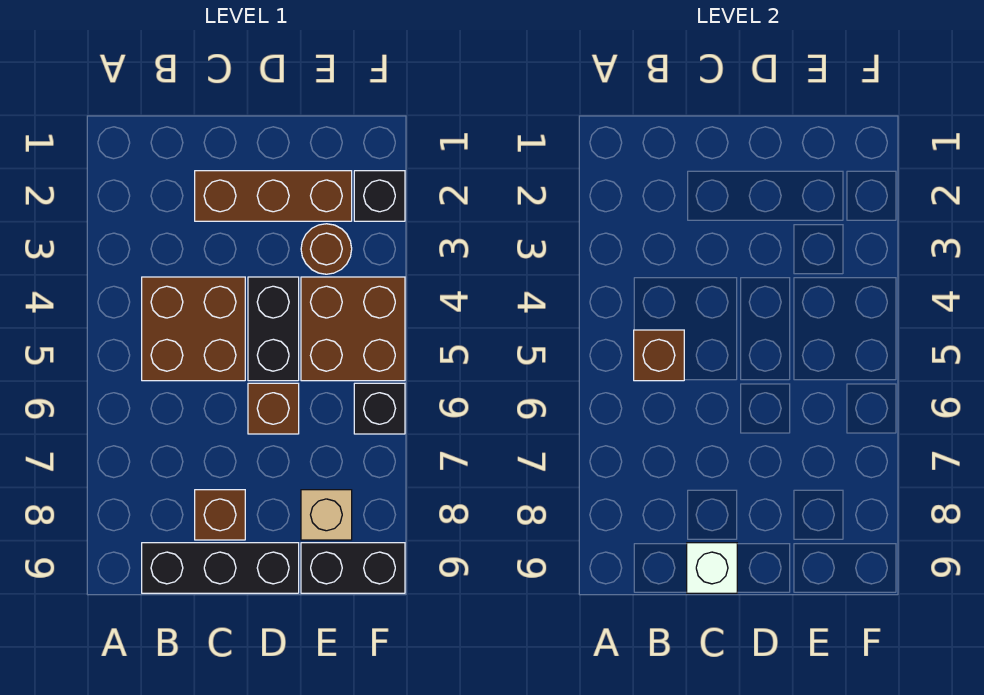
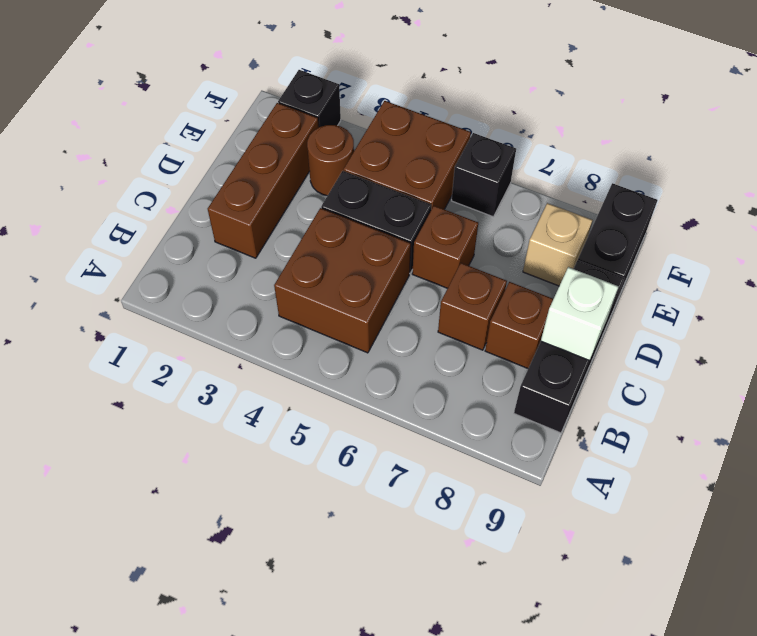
brown brick B5 level 2 -> brown brick C7 level 1

